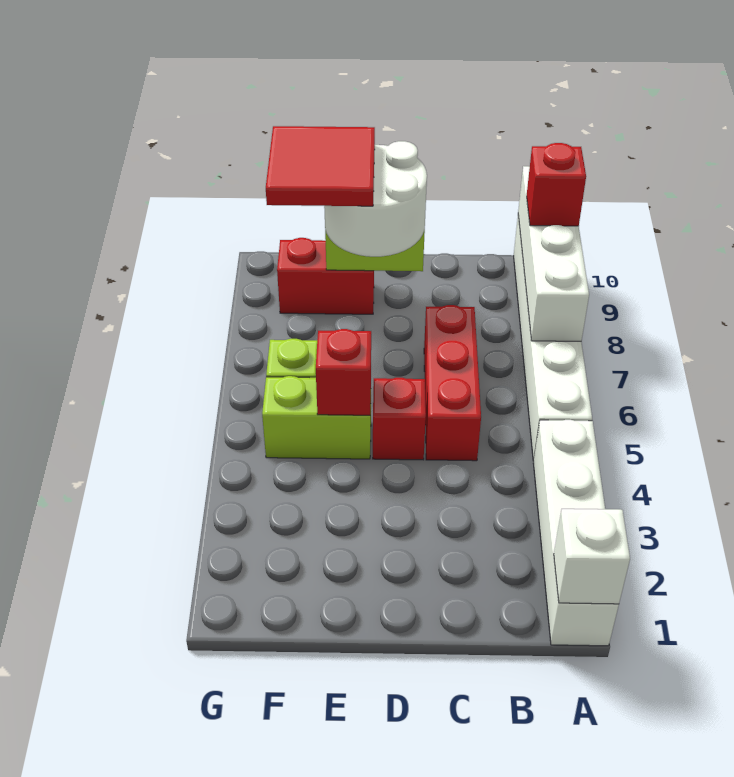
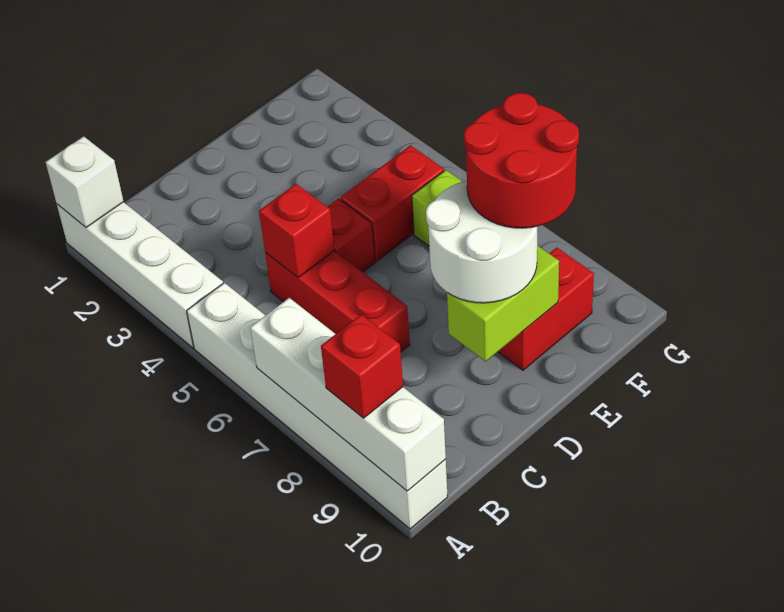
lime brick E5:F5 level 1 -> red brick E5:F5 level 1
red brick E5 level 2 -> red brick C5 level 2
red tile E8:F9 level 4 -> red round brick E8:F9 level 4

